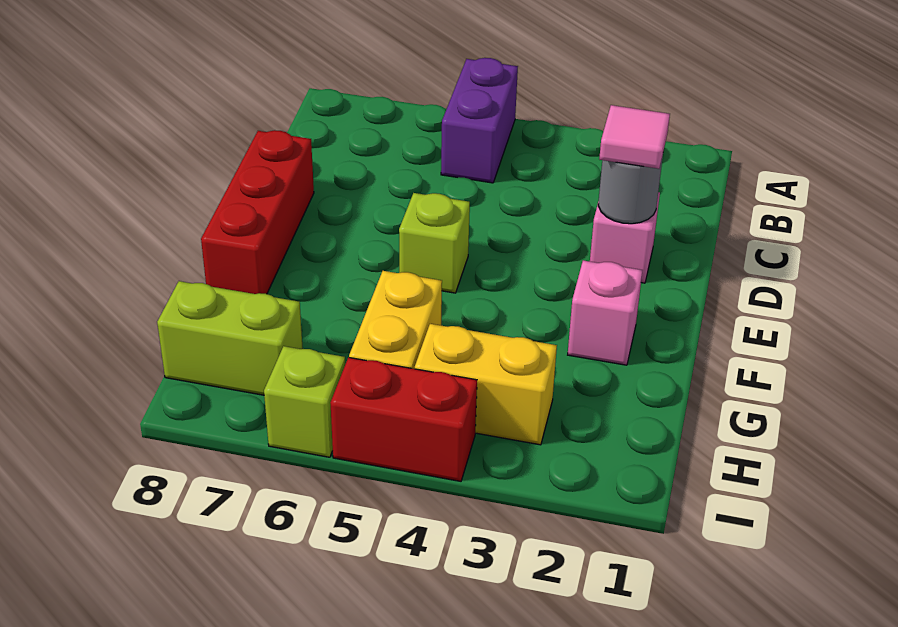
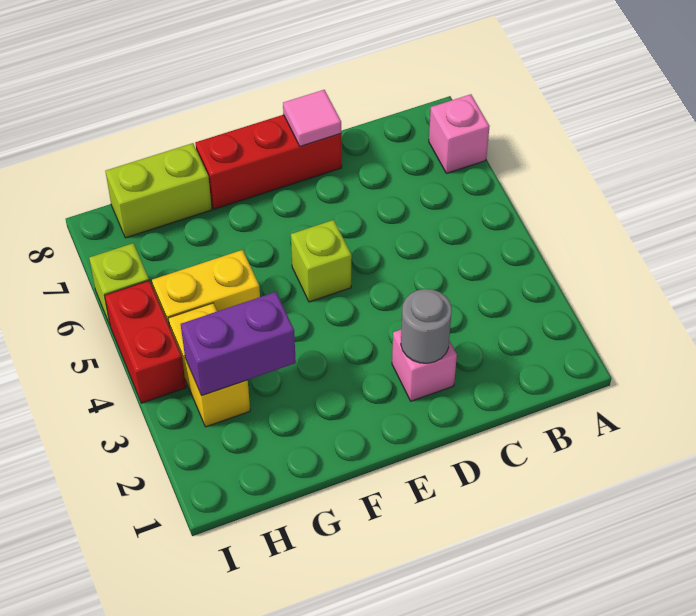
purple brick A5:B5 level 1 -> purple brick G3:H3 level 2
pink tile D2 level 3 -> pink tile D8 level 2
pink brick F2 level 1 -> pink brick A7 level 1
lime brick H7:H8 level 1 -> lime brick G8:H8 level 1

